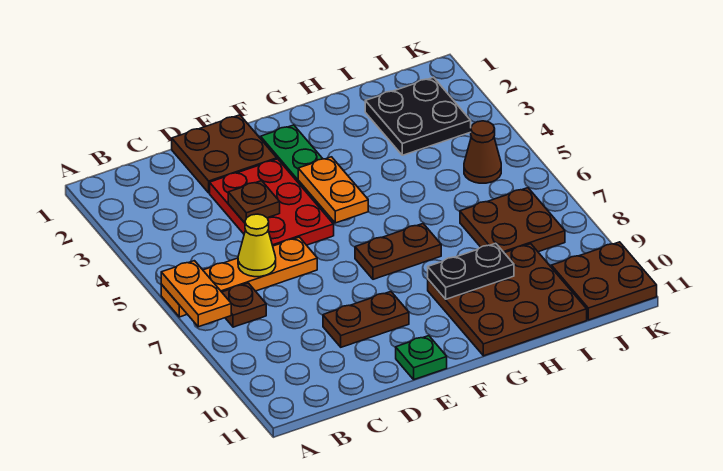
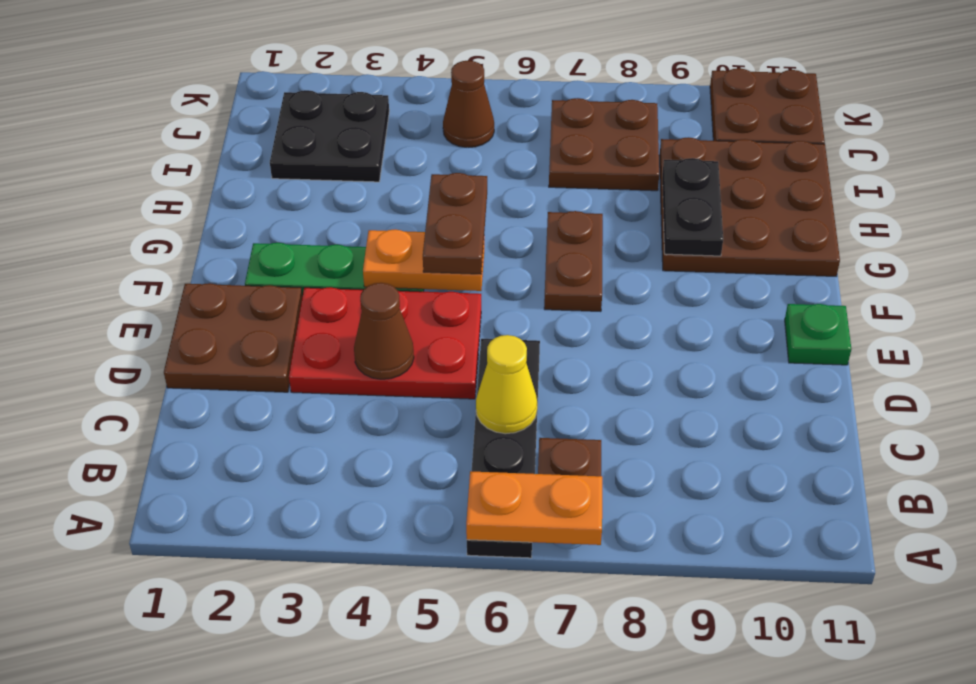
orange plate A6:D6 level 1 -> black plate A6:D6 level 1
brown plate D4 level 2 -> brown cone D4 level 2
brown plate D9:E9 level 1 -> brown plate F5:G5 level 3

